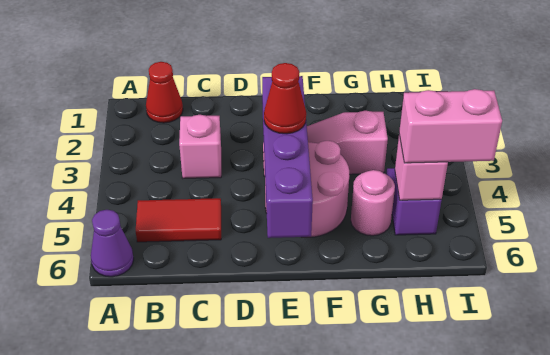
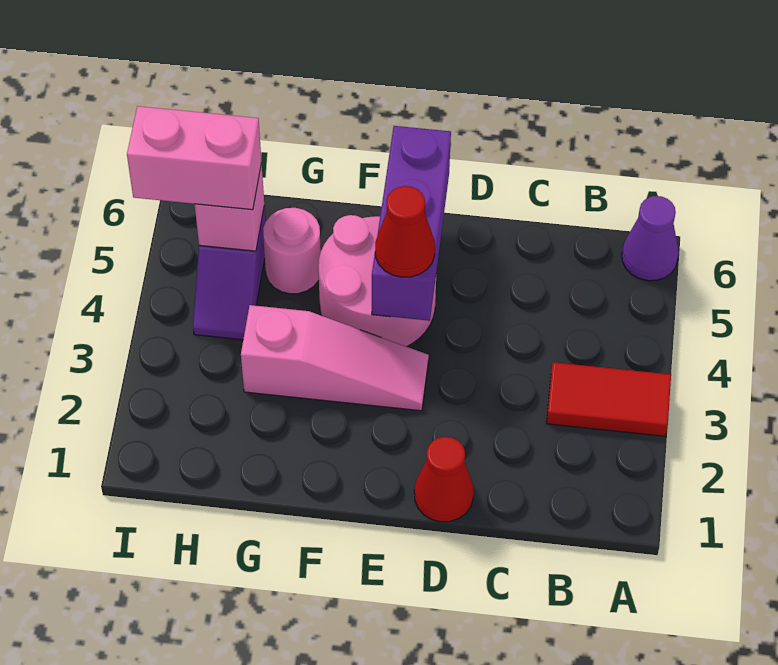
red cone B1 level 1 -> red cone D1 level 1
red tile B5:C5 level 1 -> red tile A3:B3 level 1
pink brick C3 level 1 -> none
purple brick E3:E6 level 2 -> purple brick E4:E6 level 2

